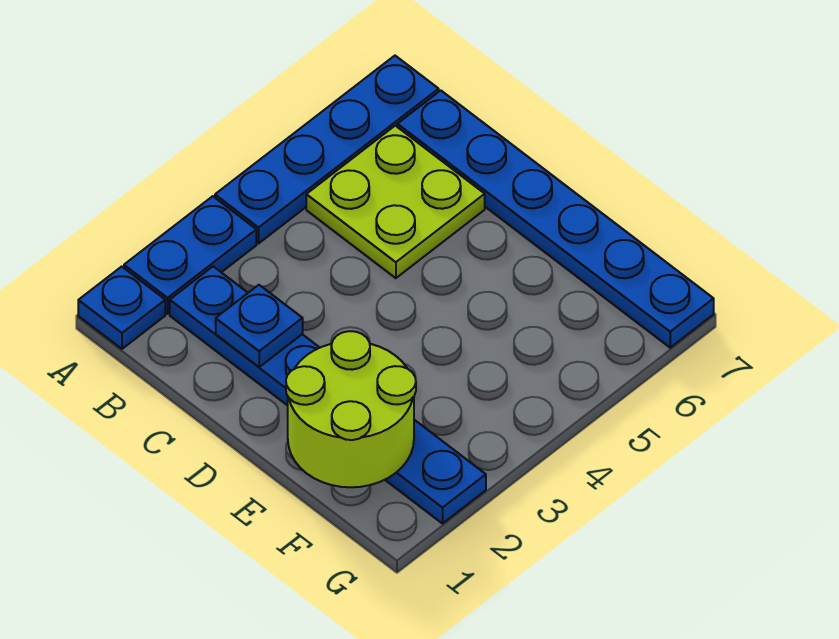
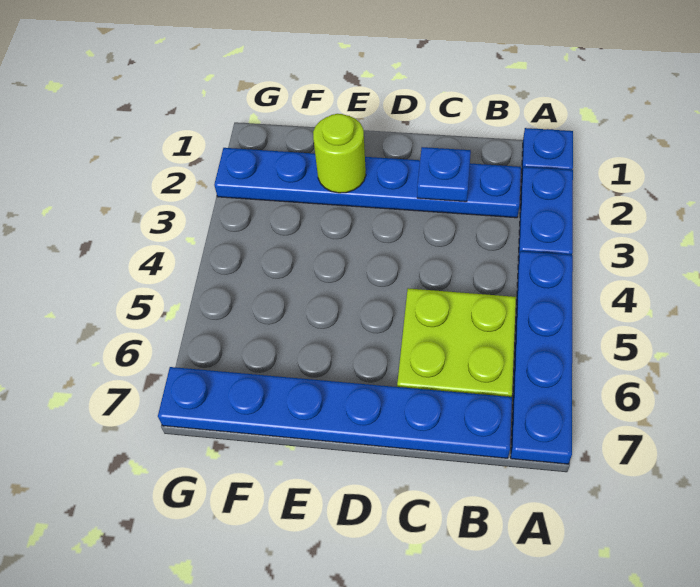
lime round brick E1:F2 level 2 -> lime round brick E2 level 2

